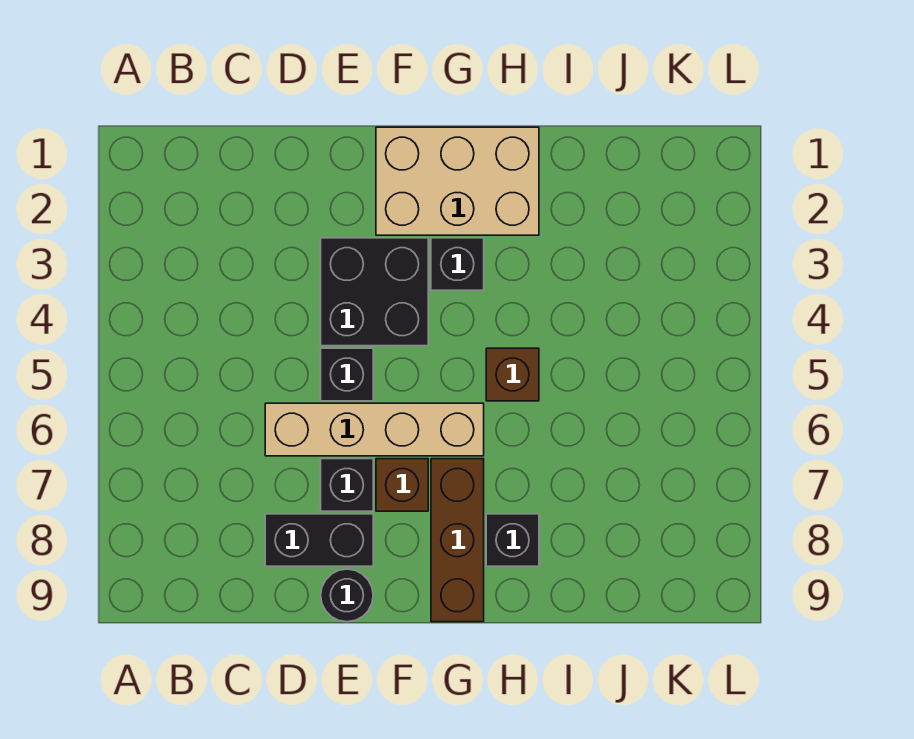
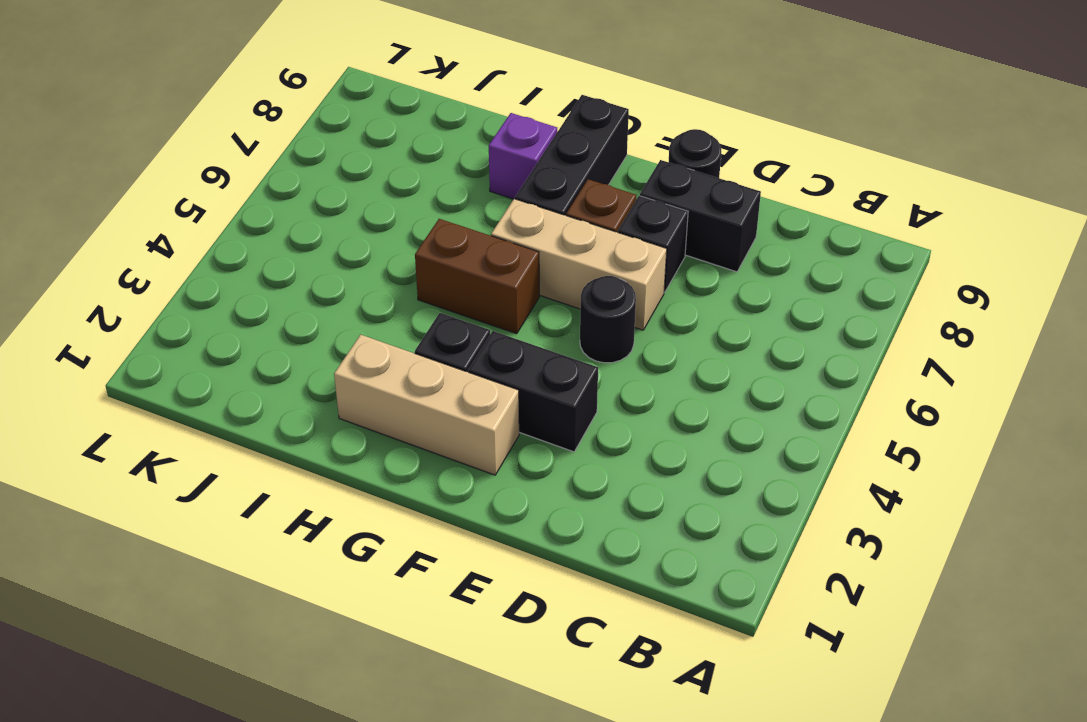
tan brick D6:G6 level 1 -> tan brick E6:G6 level 1
black brick E3:F4 level 1 -> black brick E3:F3 level 1
black brick E5 level 1 -> black round brick E5 level 1
tan brick F1:H2 level 1 -> tan brick F2:H2 level 1
brown brick G7:G9 level 1 -> black brick G7:G9 level 1
brown brick H5 level 1 -> brown brick G5:H5 level 1
black brick H8 level 1 -> purple brick H8 level 1

